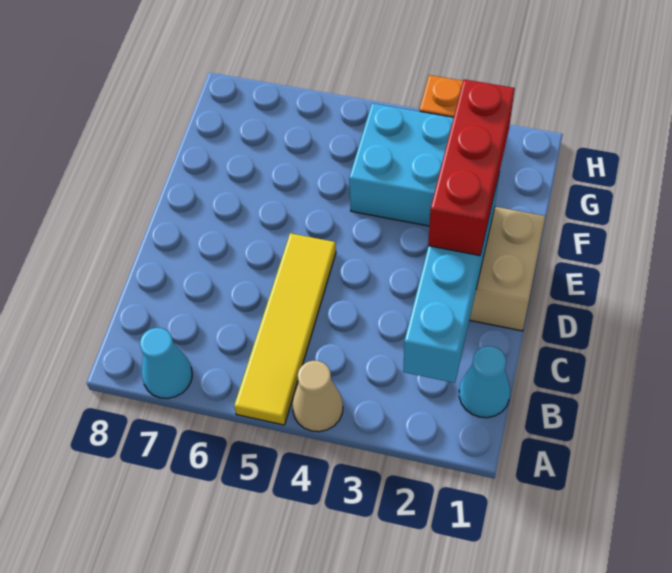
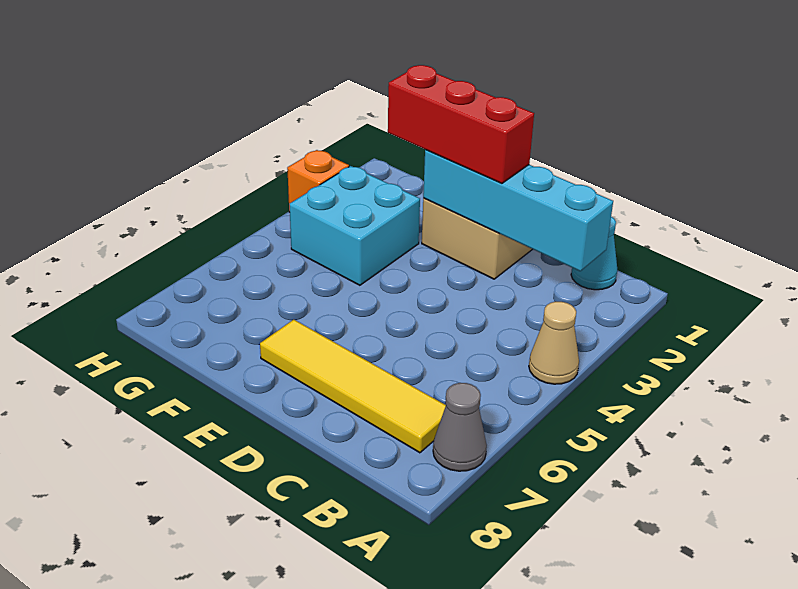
yellow tile A5:D5 level 1 -> yellow tile B7:E7 level 1
cyan cone A7 level 1 -> grey cone A7 level 1

